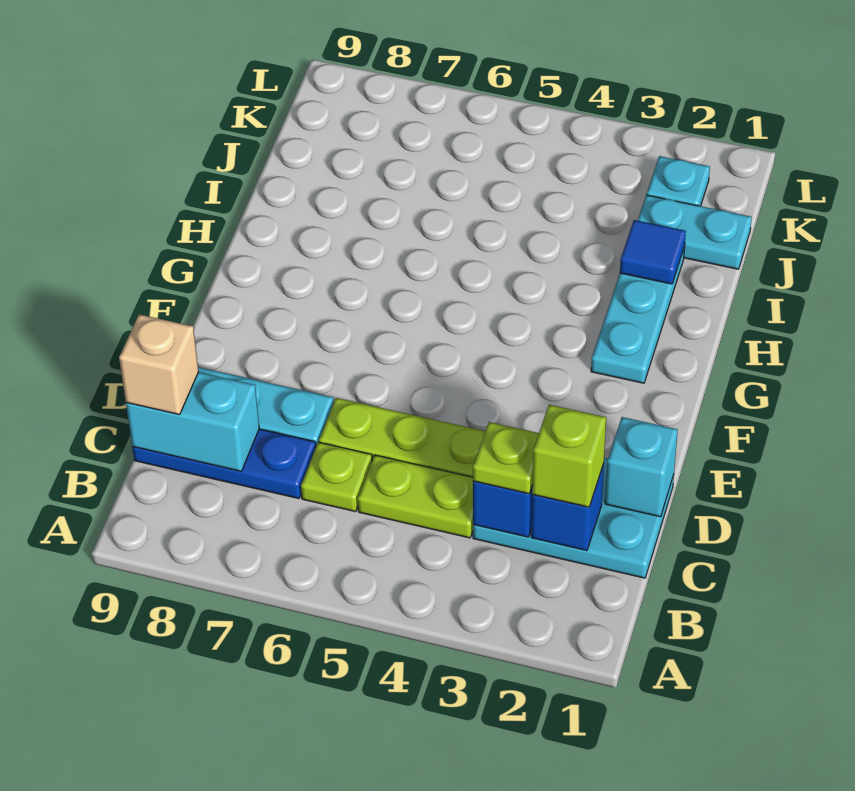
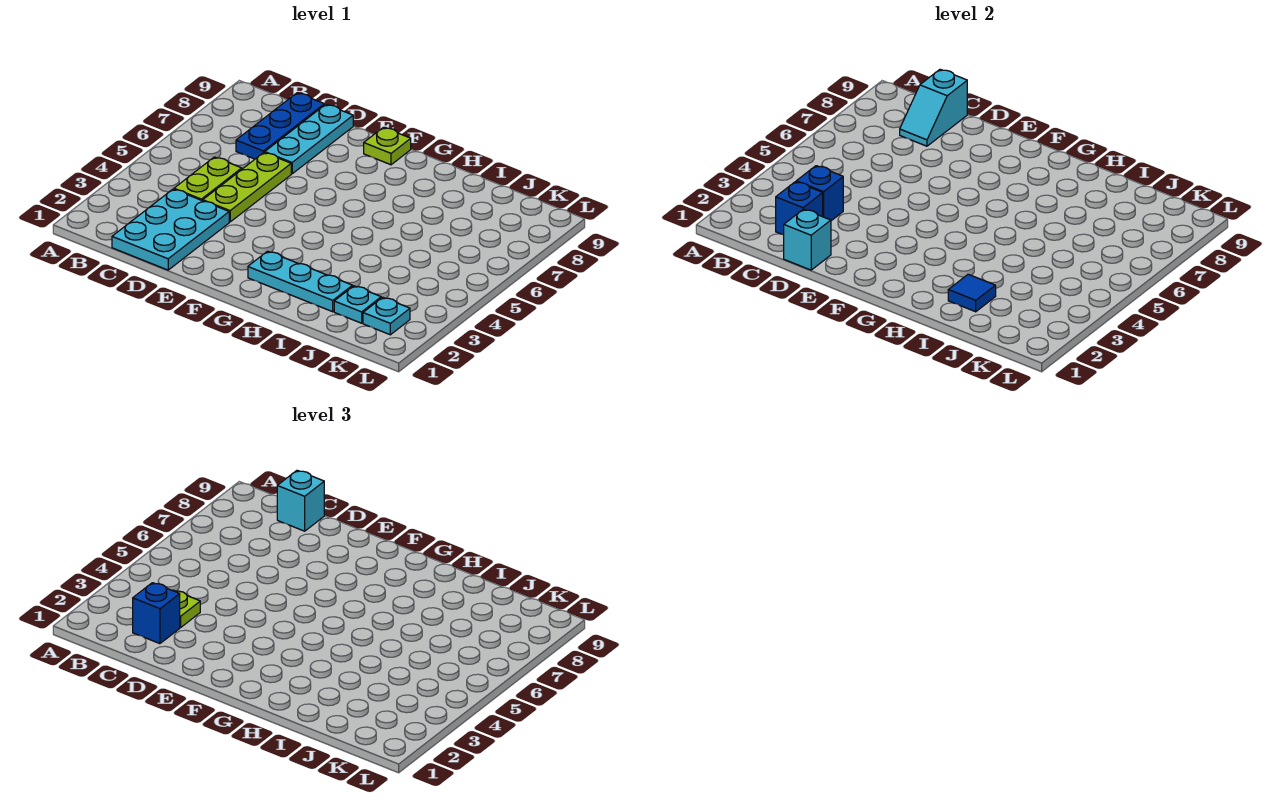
lime brick C2 level 3 -> blue brick C2 level 3
lime plate C6 level 1 -> lime plate F9 level 1
cyan brick C8:C9 level 2 -> cyan slope C8:C9 level 2 top 9
tan brick C9 level 3 -> cyan brick C9 level 3
cyan plate J1:J2 level 1 -> cyan plate J2 level 1

